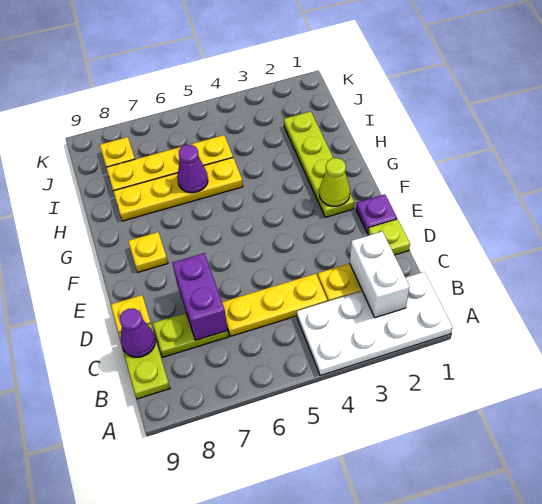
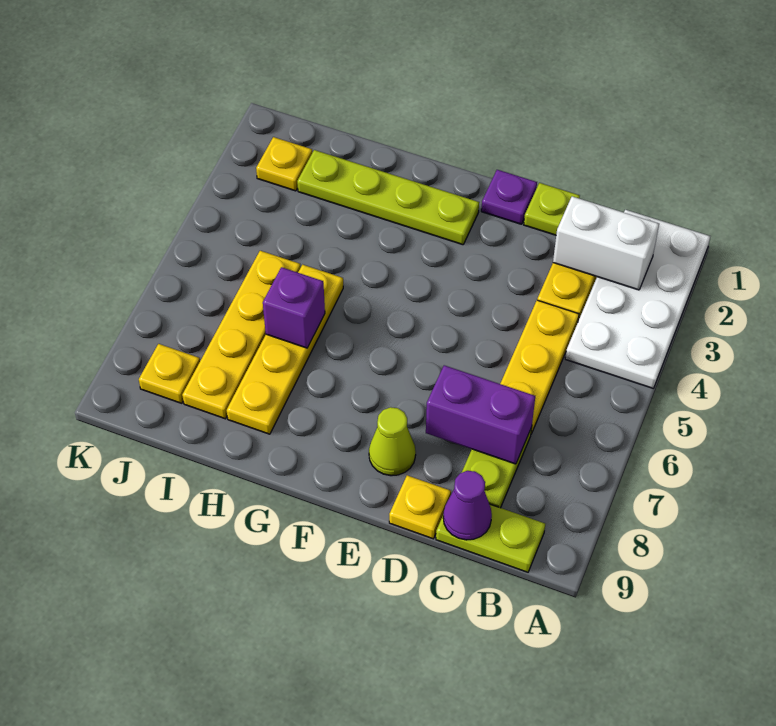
lime cone F2 level 2 -> lime cone E8 level 1
yellow plate F8 level 1 -> yellow plate J2 level 1
purple cone H6 level 2 -> purple brick H6 level 2

